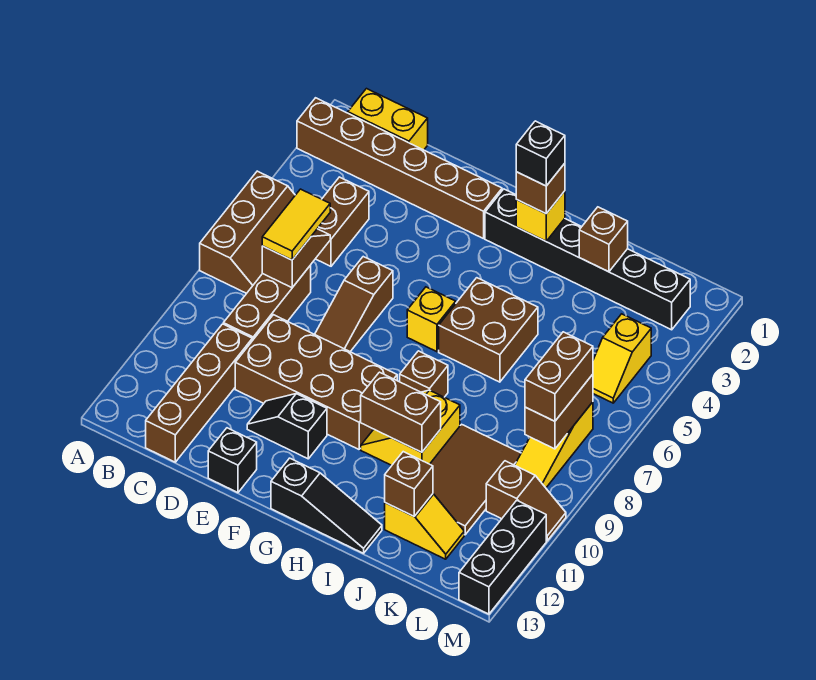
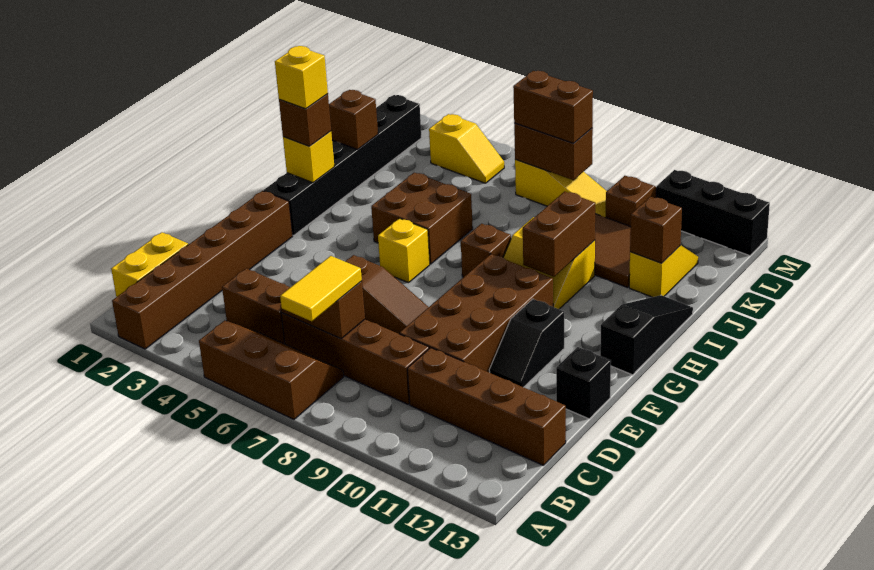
yellow tile C6:C7 level 3 -> yellow tile B7:C7 level 3
brown brick C7:C9 level 1 -> brown brick C6:C9 level 1
black brick H2 level 4 -> yellow brick H2 level 4

